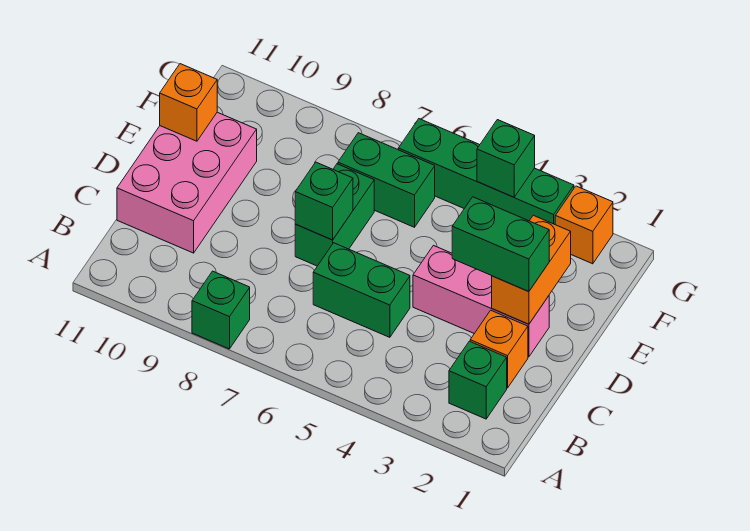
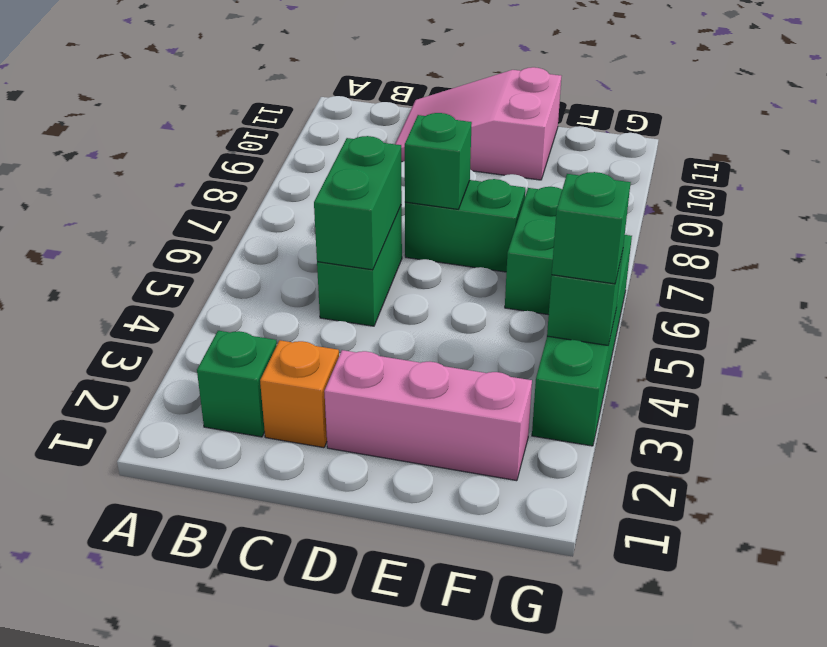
green brick A8 level 1 -> green brick G4 level 3
pink brick C10:E11 level 1 -> pink slope C10:E11 level 1 top E
pink brick D2:D4 level 1 -> pink brick D2:F2 level 1
orange brick D2:E2 level 2 -> none
green brick D2:D3 level 3 -> green brick C5:C6 level 2
orange brick E11 level 2 -> none
orange brick G2 level 1 -> none

